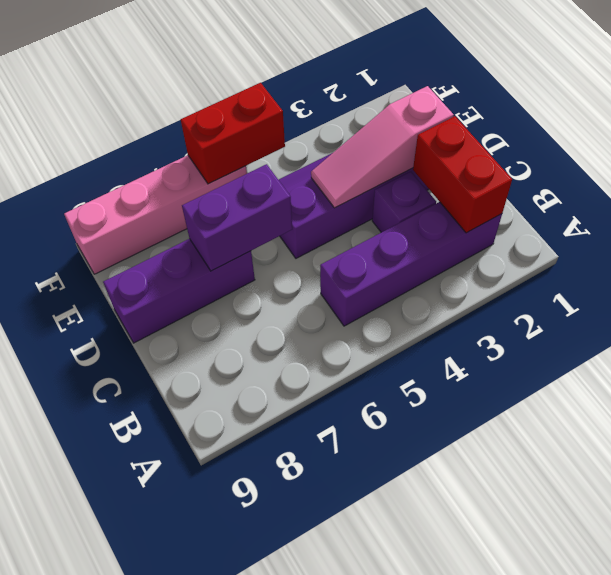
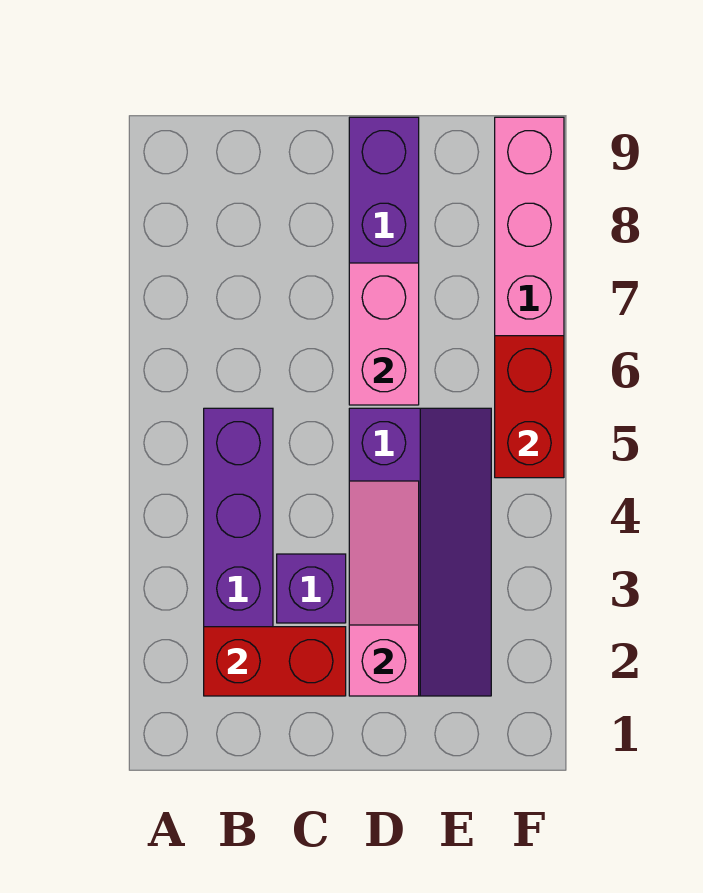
purple brick D6:D7 level 2 -> pink brick D6:D7 level 2

